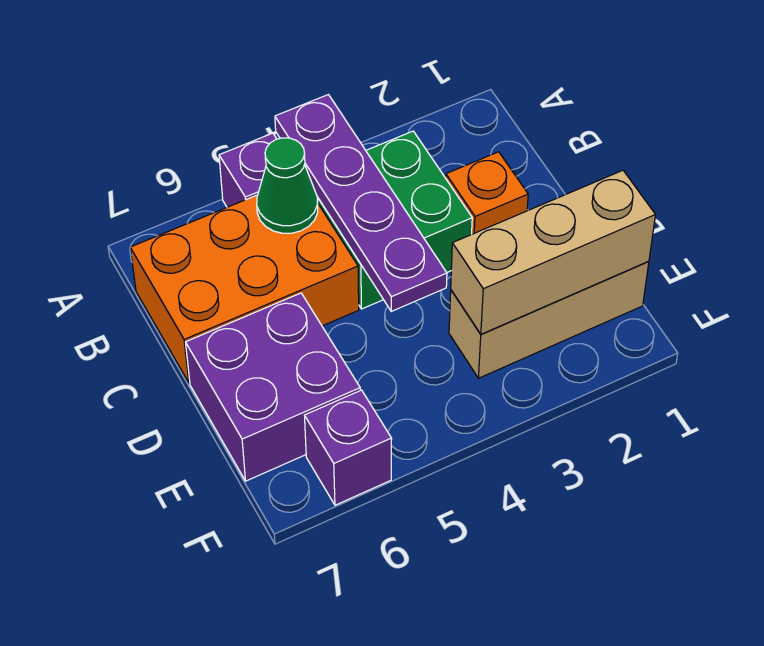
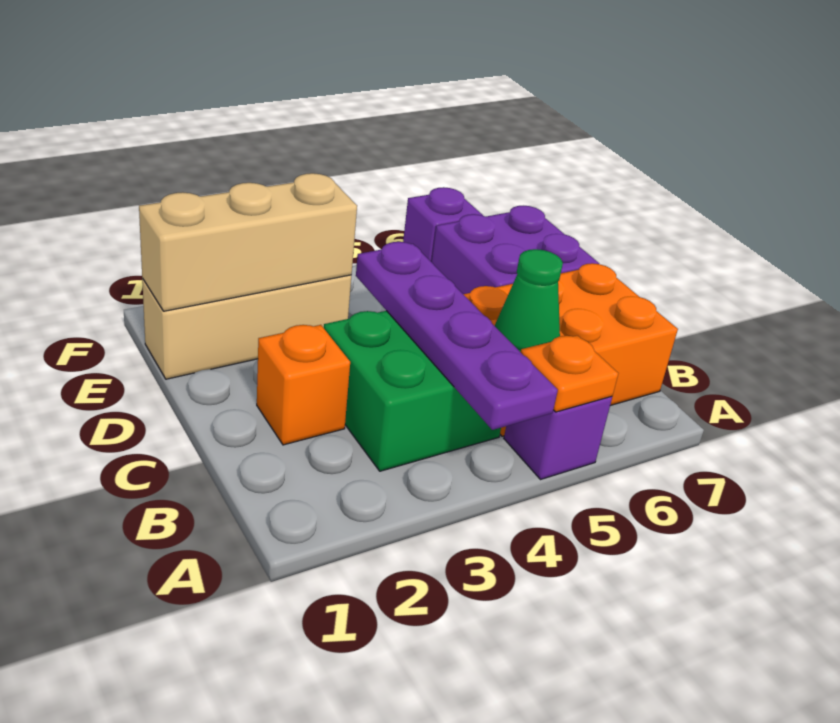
none -> orange plate A5 level 2

